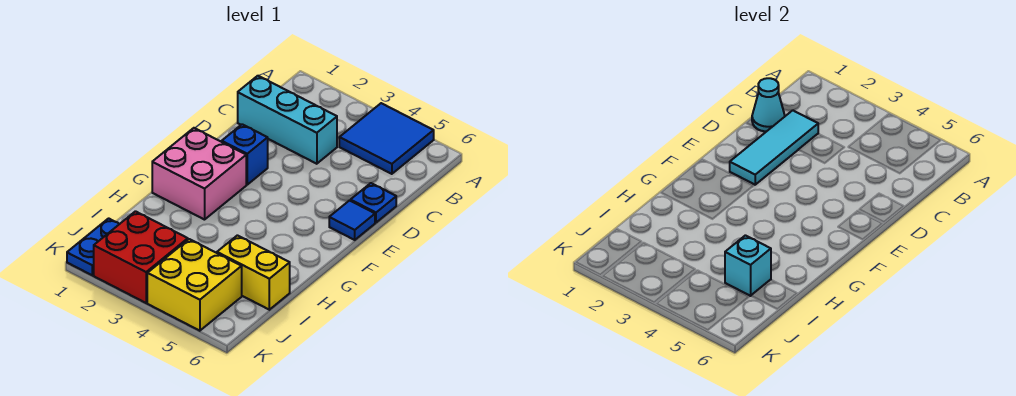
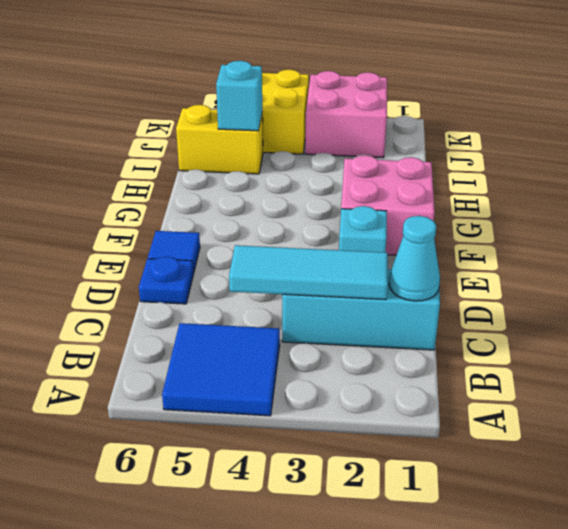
cyan tile C2:E2 level 2 -> cyan tile C2:C4 level 2
blue brick E2 level 1 -> cyan brick E2 level 1
blue plate J1:K1 level 1 -> none
red brick J2:K3 level 1 -> pink brick J2:K3 level 1

